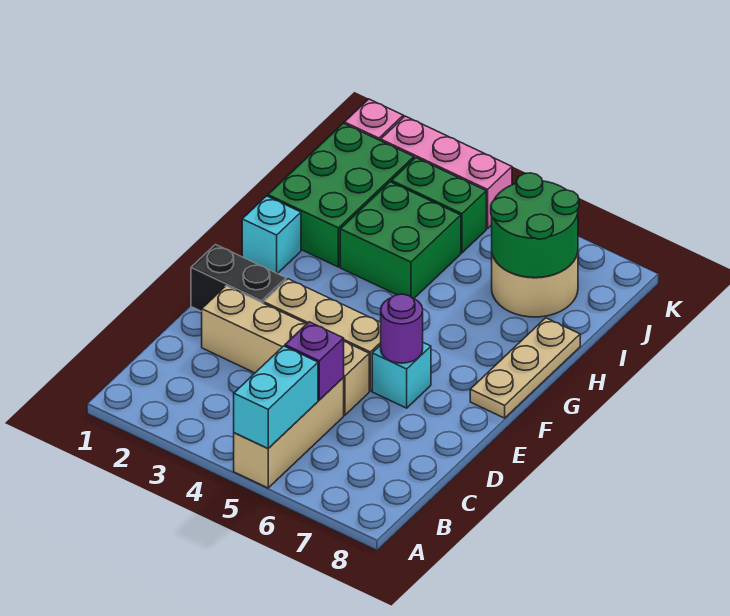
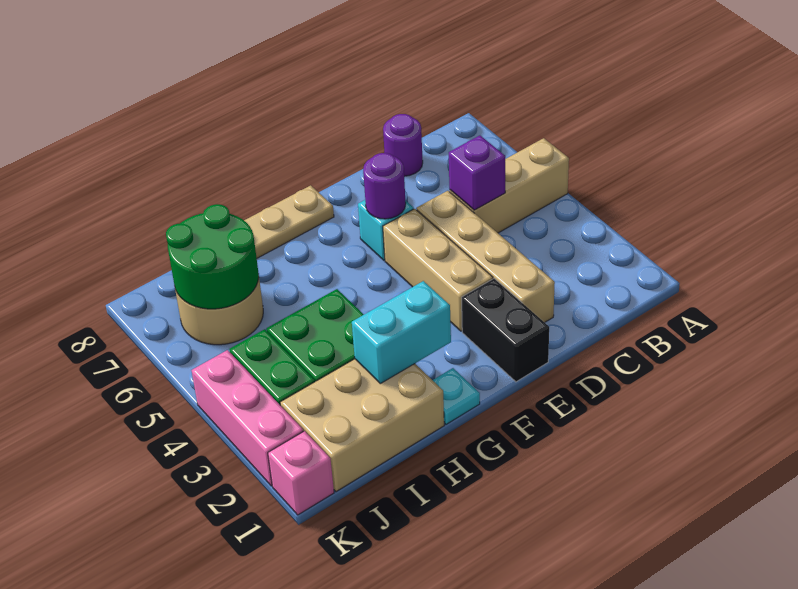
cyan brick A5:B5 level 2 -> cyan brick G2:H2 level 2
none -> purple round brick C8 level 1
cyan brick G1 level 1 -> cyan plate G1 level 1
green brick H1:J2 level 1 -> tan brick H1:J2 level 1

